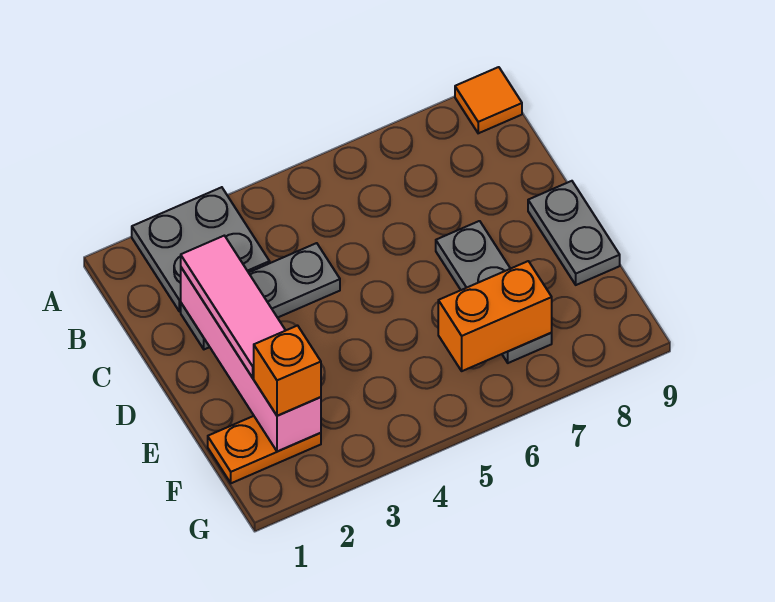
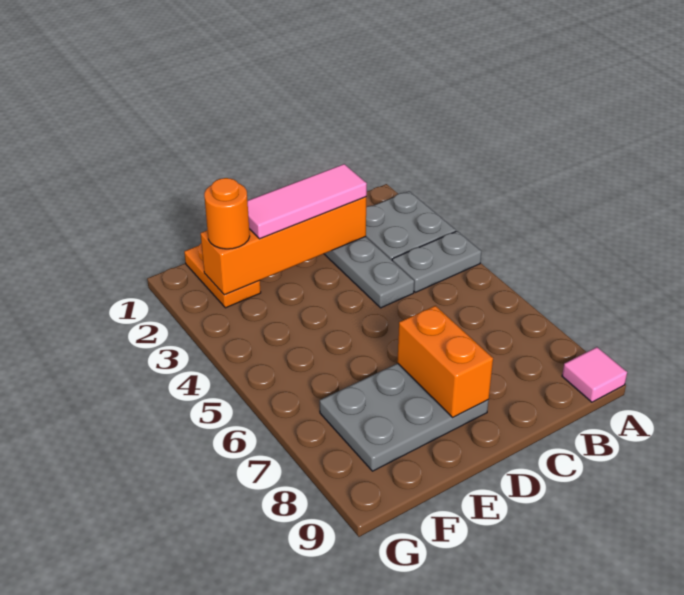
orange tile A9 level 1 -> pink tile A9 level 1
pink brick C2:F2 level 2 -> orange brick C2:F2 level 2
grey plate D7:F7 level 1 -> grey plate D7:F8 level 1
grey plate D9:E9 level 1 -> grey plate A4:B4 level 1
orange brick F2 level 3 -> orange round brick F2 level 3
orange brick F6:F7 level 2 -> orange brick D7:D8 level 2

